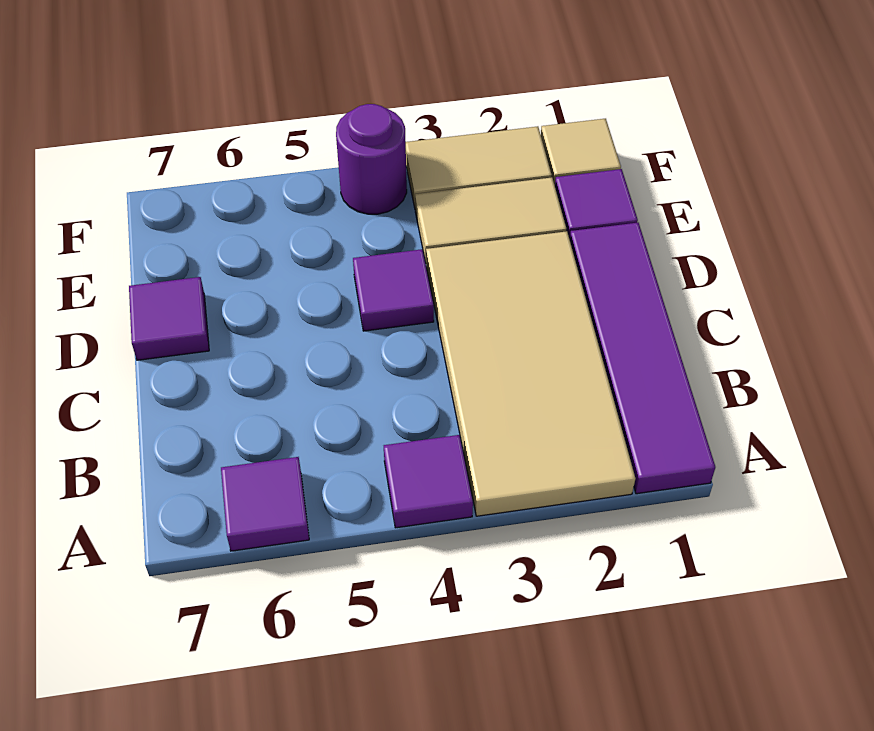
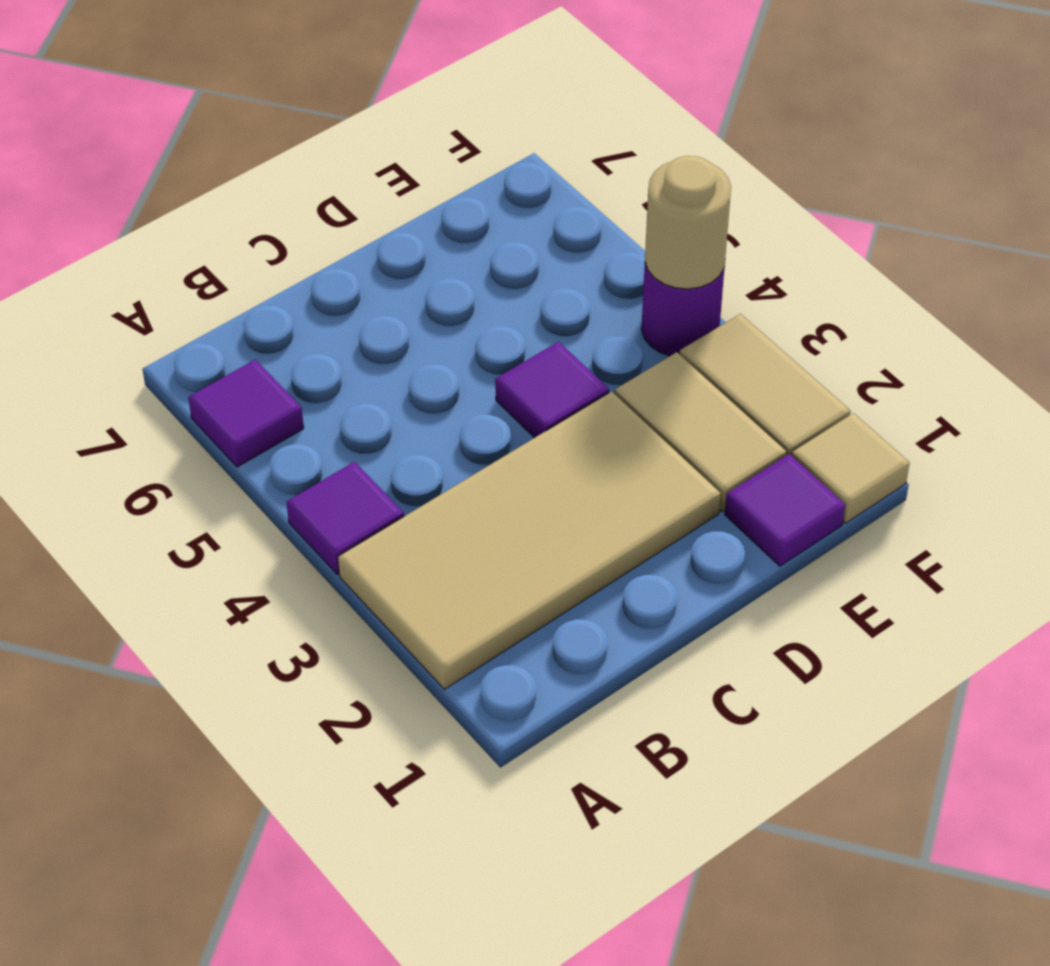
purple tile A1:D1 level 1 -> none
purple tile D7 level 1 -> none
none -> tan round brick F4 level 2

